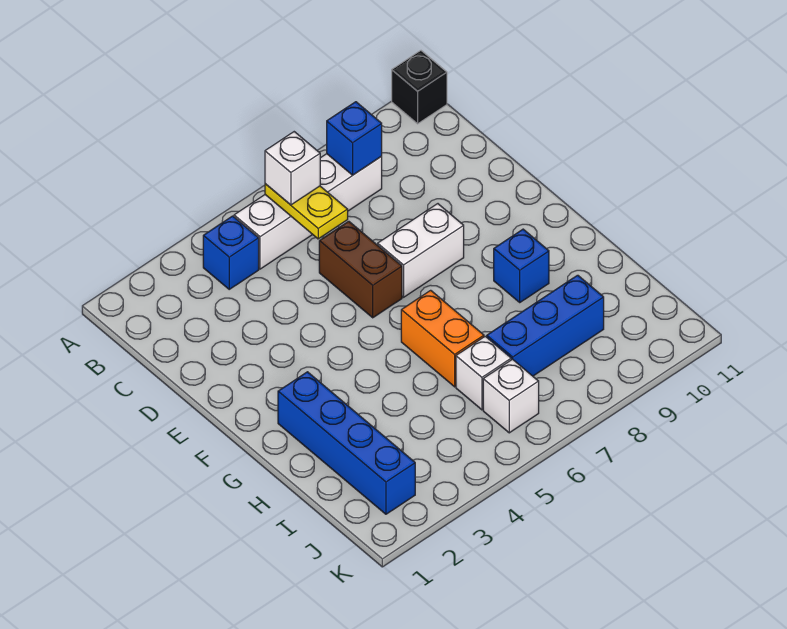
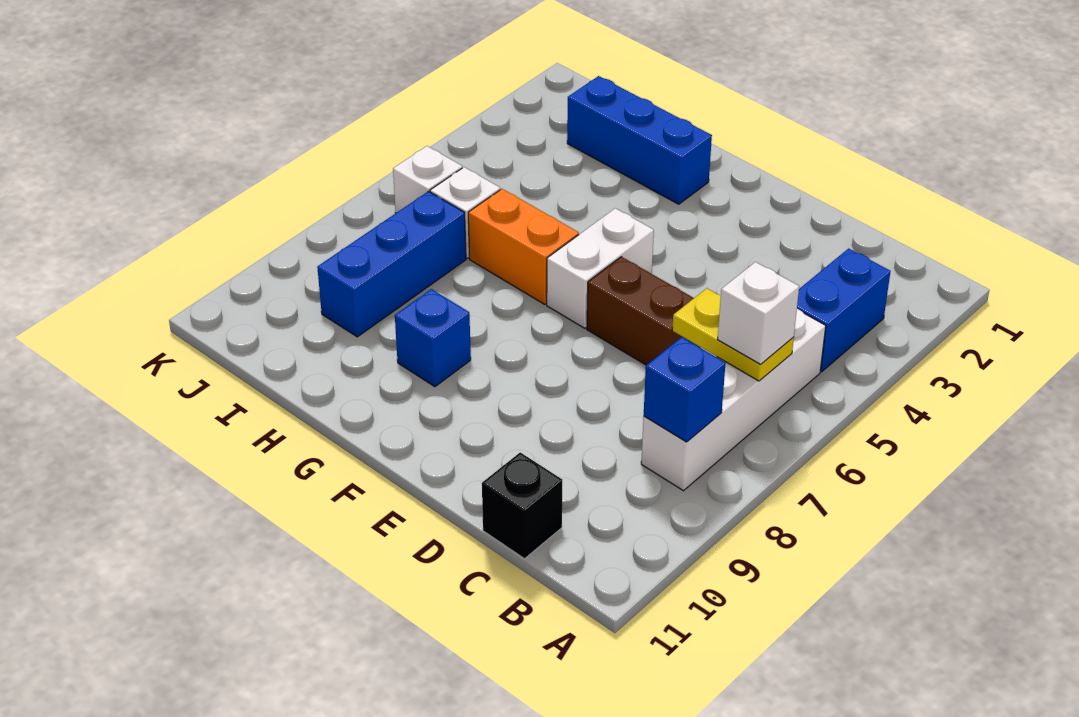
black brick A11 level 1 -> black brick C11 level 1
blue brick B4 level 1 -> blue brick B3:B4 level 1
white brick E7:E8 level 1 -> white brick F5:F6 level 1
blue brick G2:J2 level 1 -> blue brick G2:I2 level 1

